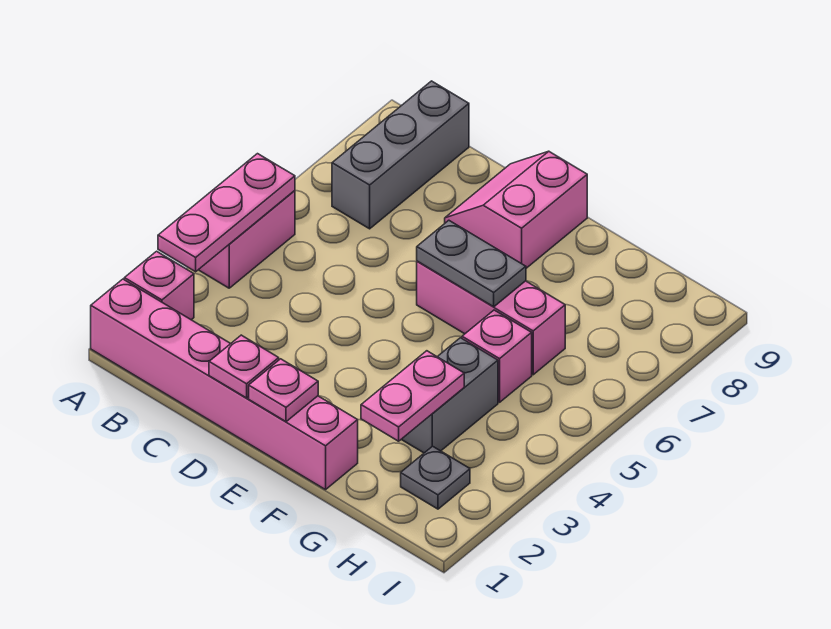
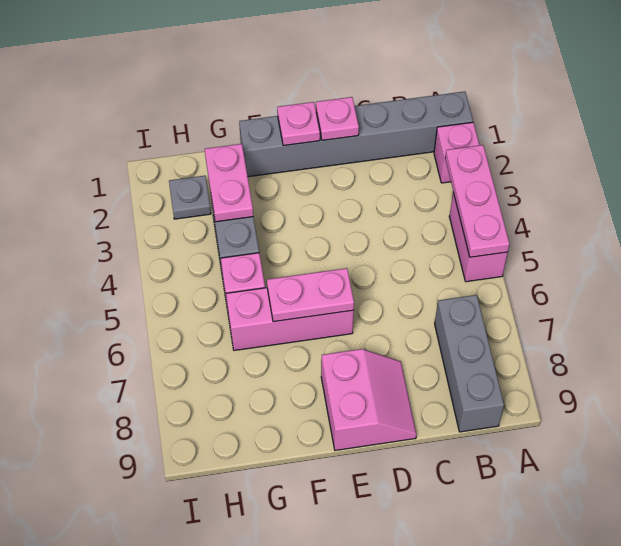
pink brick A1:F1 level 1 -> grey brick A1:F1 level 1
grey plate E6:F6 level 2 -> pink plate E6:F6 level 2

